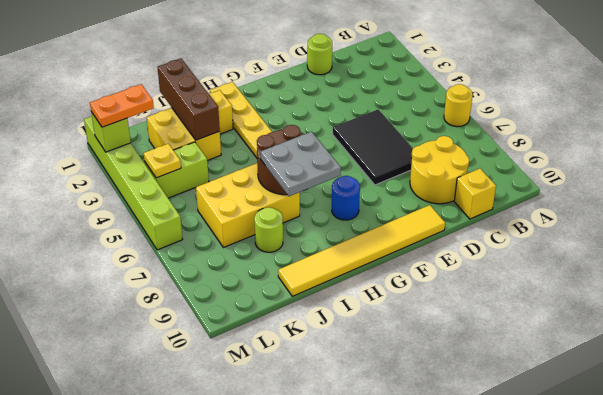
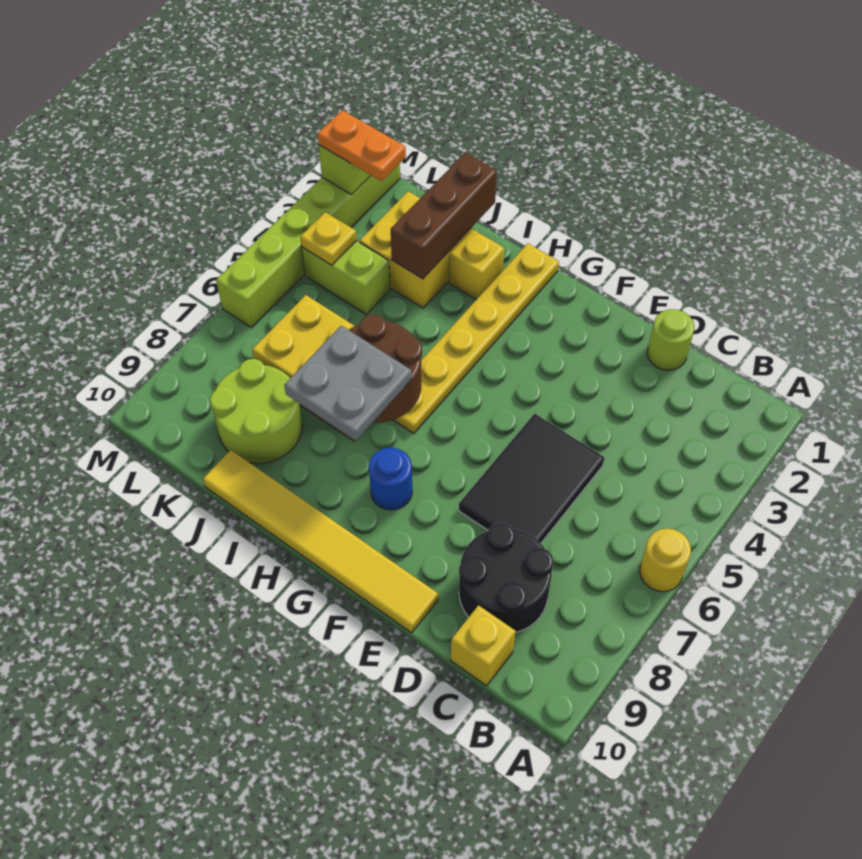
yellow round brick C8:D9 level 1 -> black round brick C8:D9 level 1
lime round brick J8 level 1 -> lime round brick J8:K9 level 1

